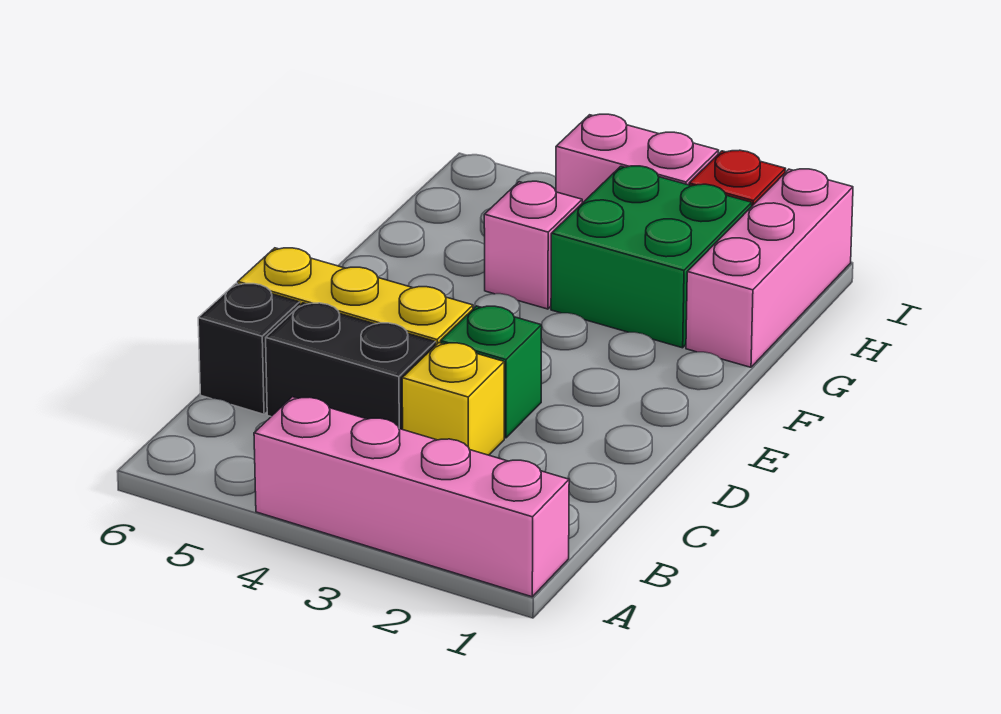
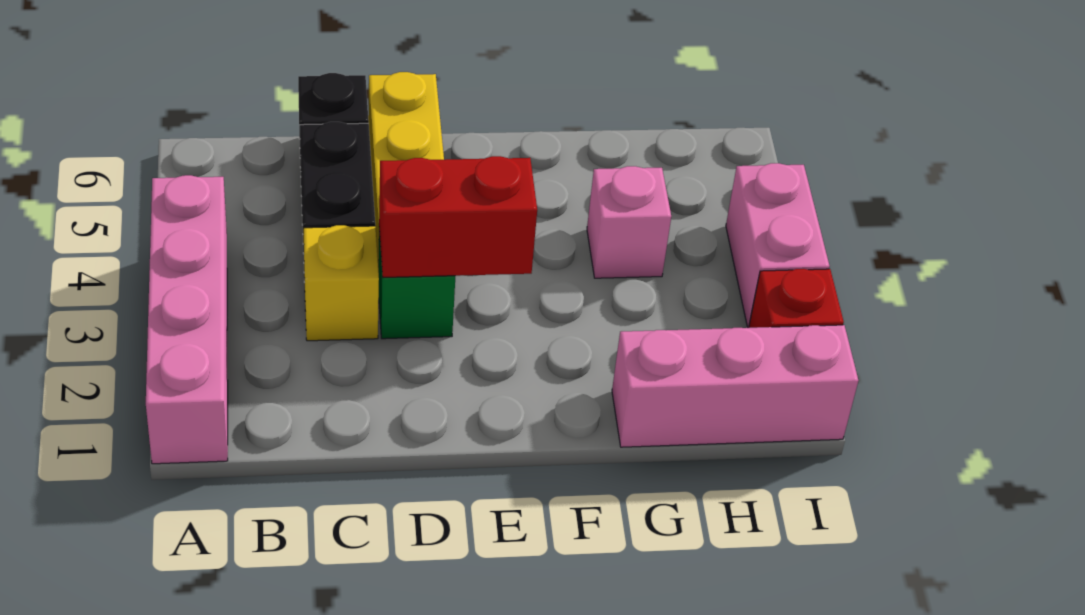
none -> red brick D3:E3 level 2
green brick G2:H3 level 1 -> none

